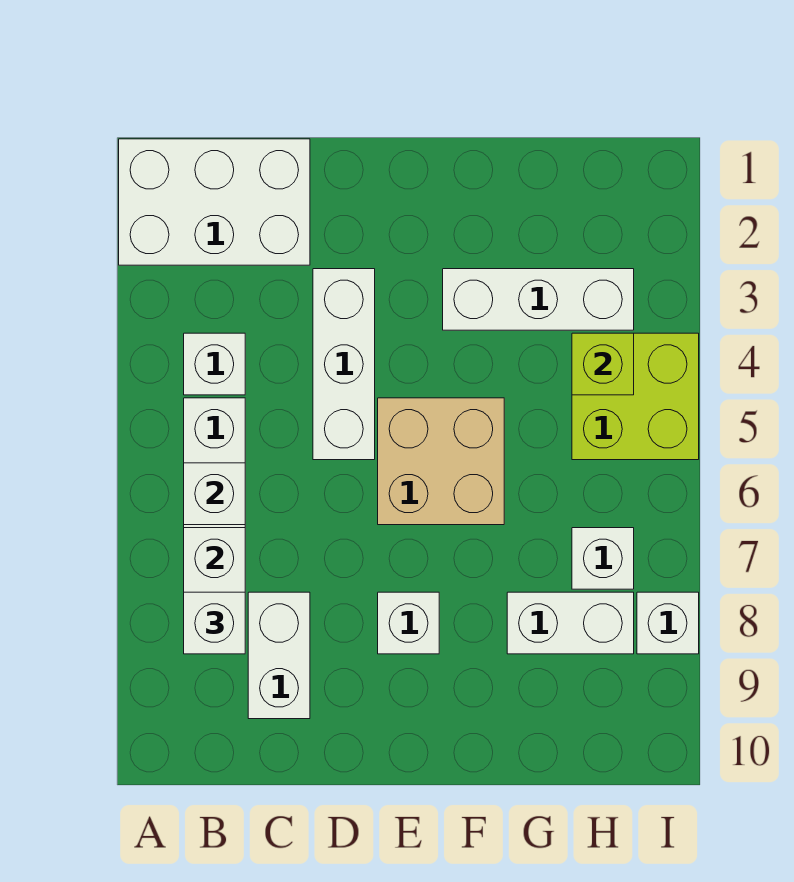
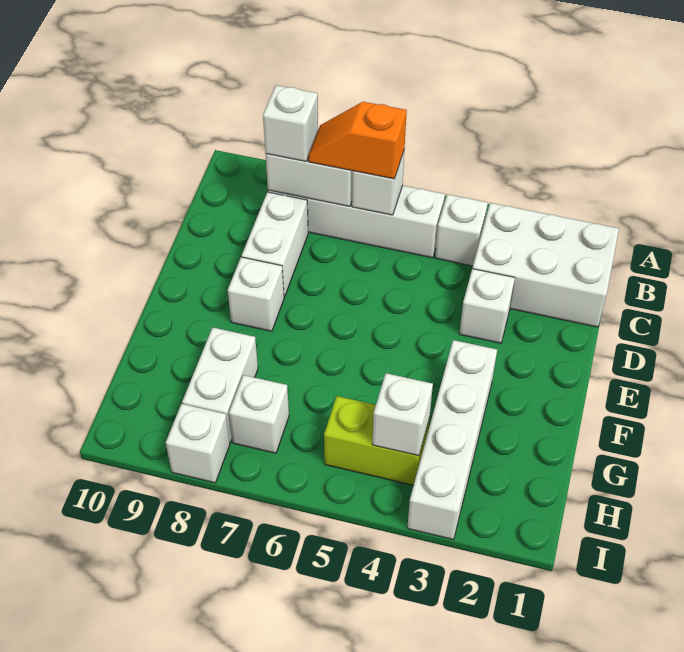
white brick A1:C2 level 1 -> white brick B1:C3 level 1
none -> orange slope B6:B7 level 3 top 6
white brick C8:C9 level 1 -> white brick C8:D8 level 1
white brick D3:D5 level 1 -> white brick D3 level 1
tan brick E5:F6 level 1 -> none
white brick F3:H3 level 1 -> white brick F3:I3 level 1
lime brick H4:I5 level 1 -> lime brick H4:H5 level 1
lime brick H4 level 2 -> white brick H4 level 2

